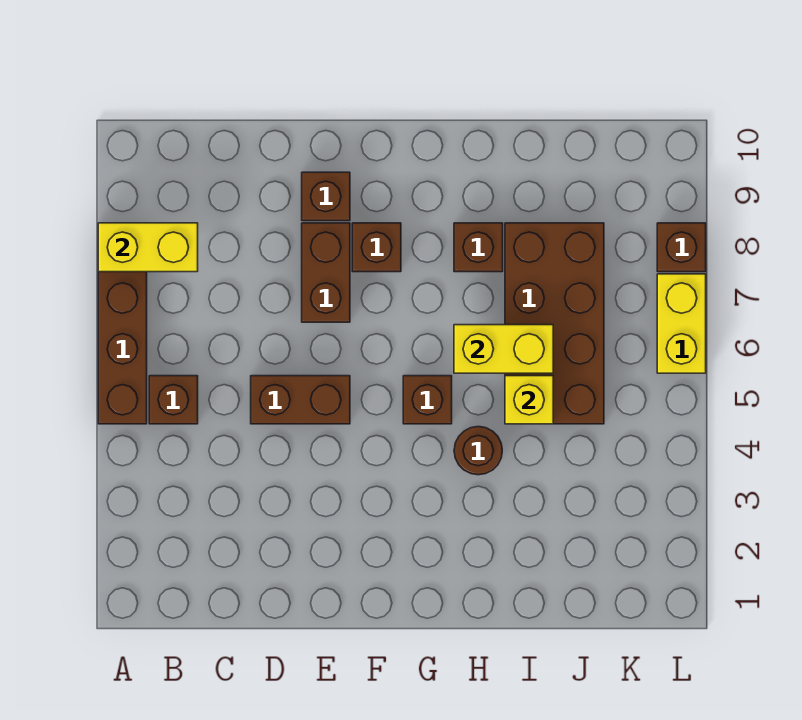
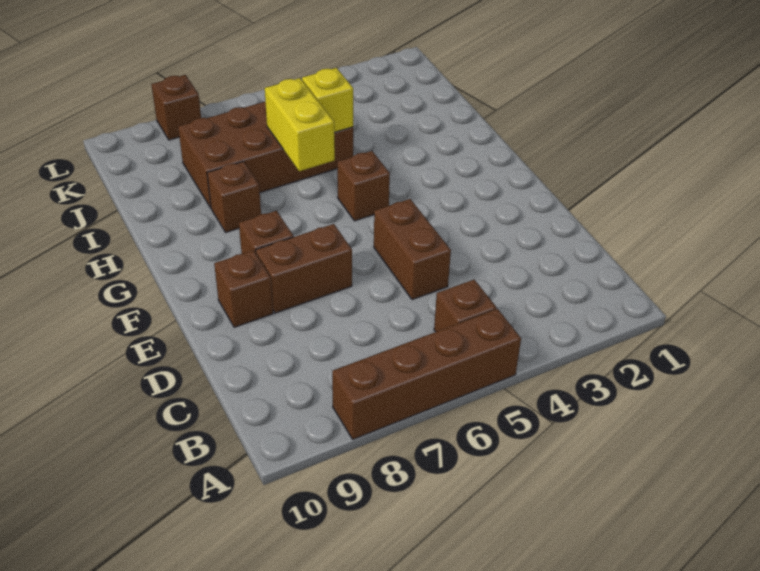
yellow brick A8:B8 level 2 -> none
brown round brick H4 level 1 -> none
yellow brick L6:L7 level 1 -> none

